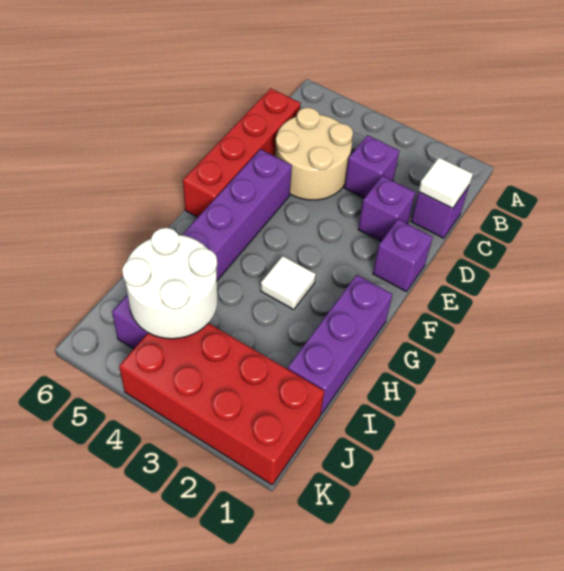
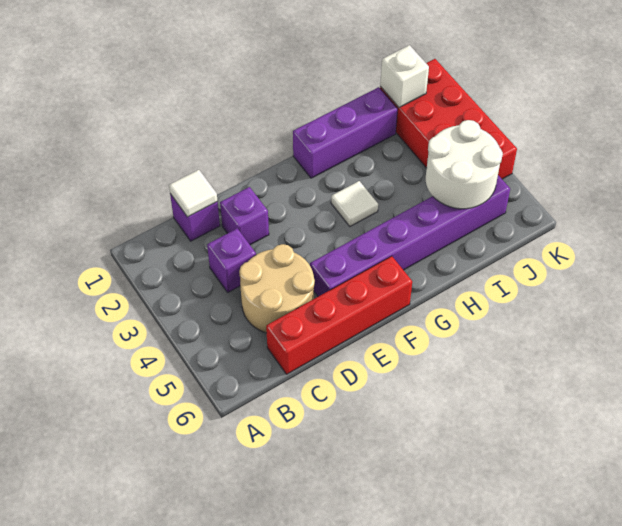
purple brick E1 level 1 -> none
none -> white brick J1 level 2

